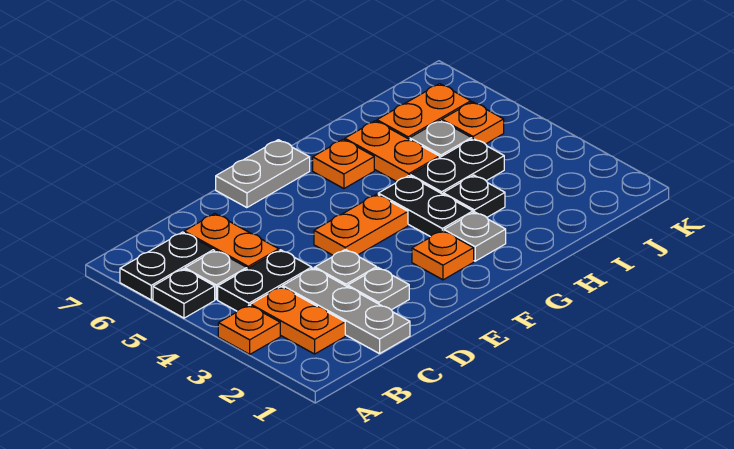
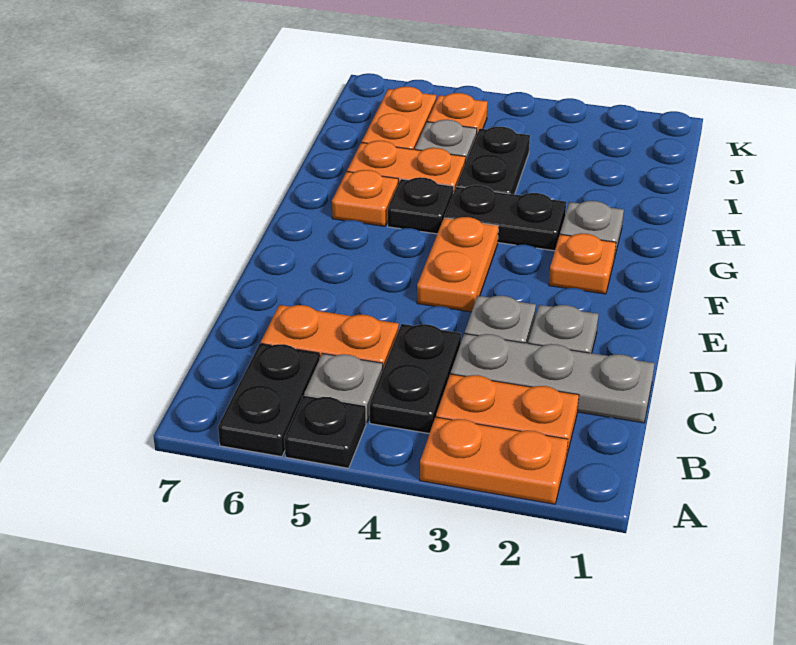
orange plate A3 level 1 -> orange plate A2:A3 level 1
grey plate E7:F7 level 1 -> none
black plate H3 level 1 -> black plate G5 level 1

